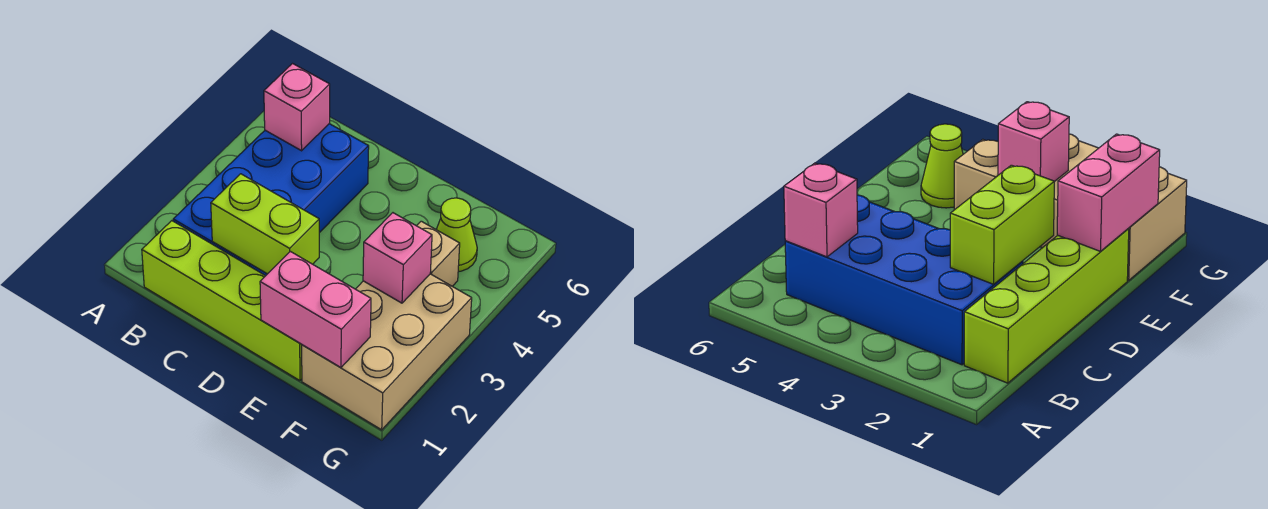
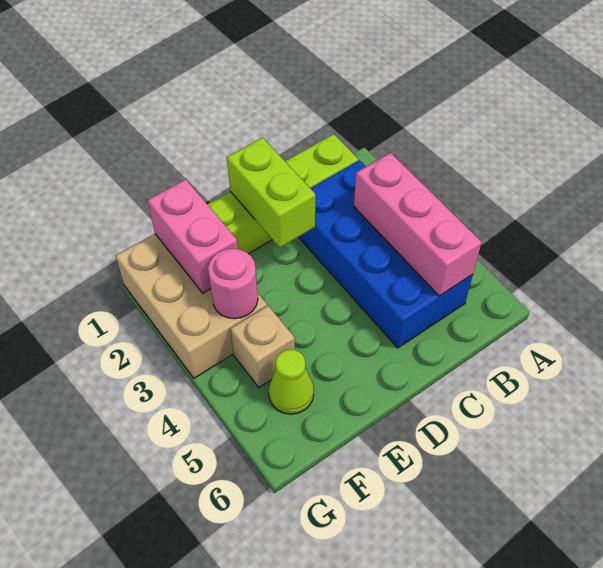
pink brick B5 level 2 -> pink brick B3:B5 level 2
lime brick C2:D2 level 2 -> lime brick D1:D2 level 2
pink brick E1:F1 level 2 -> pink brick F1:F2 level 2
pink brick F3 level 2 -> pink round brick F3 level 2

